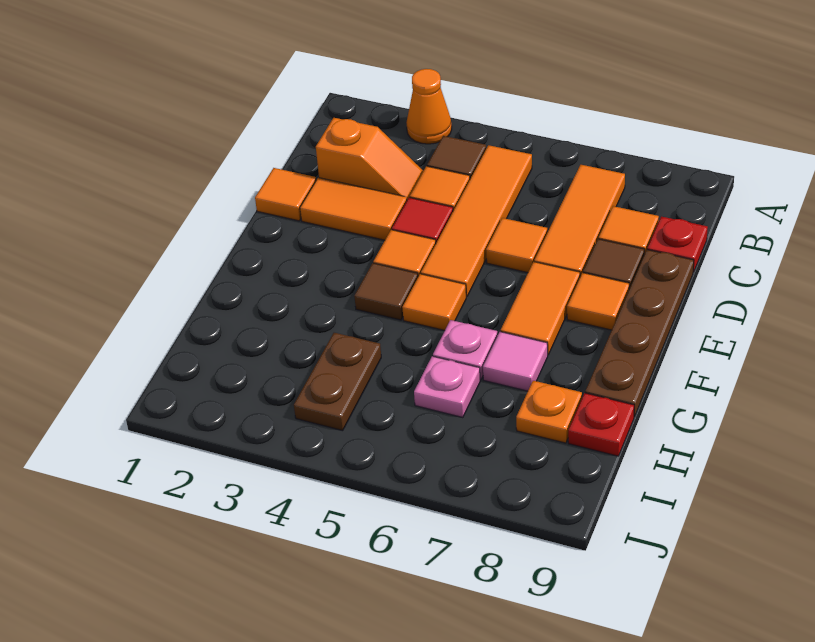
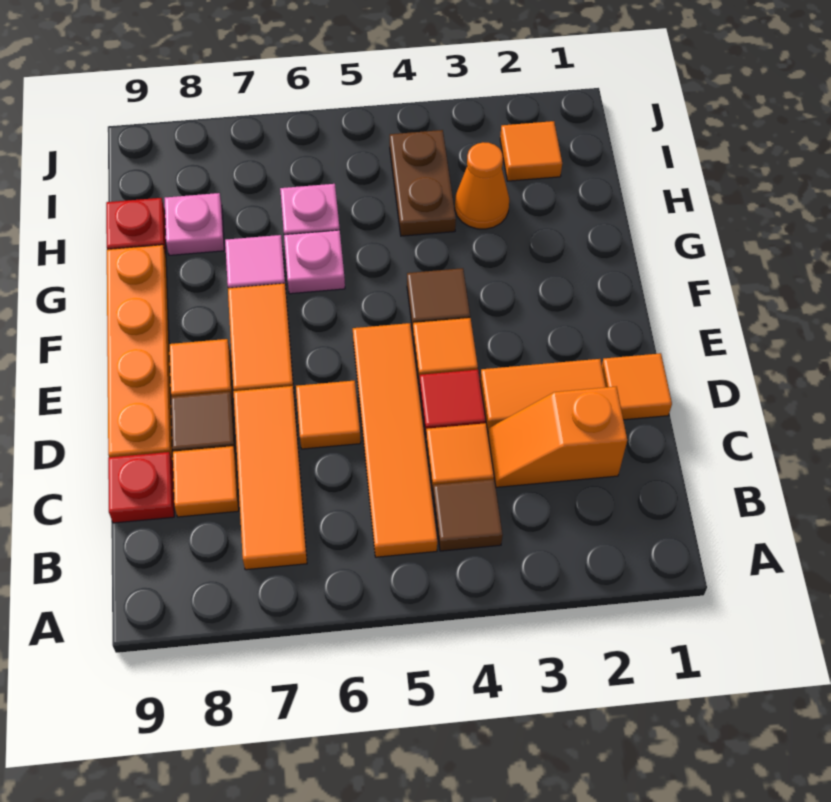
orange cone A3 level 1 -> orange cone H3 level 1
brown plate D9:G9 level 1 -> orange plate D9:G9 level 1
orange tile F5 level 1 -> orange tile I2 level 1
orange plate H8 level 1 -> pink plate H8 level 1

